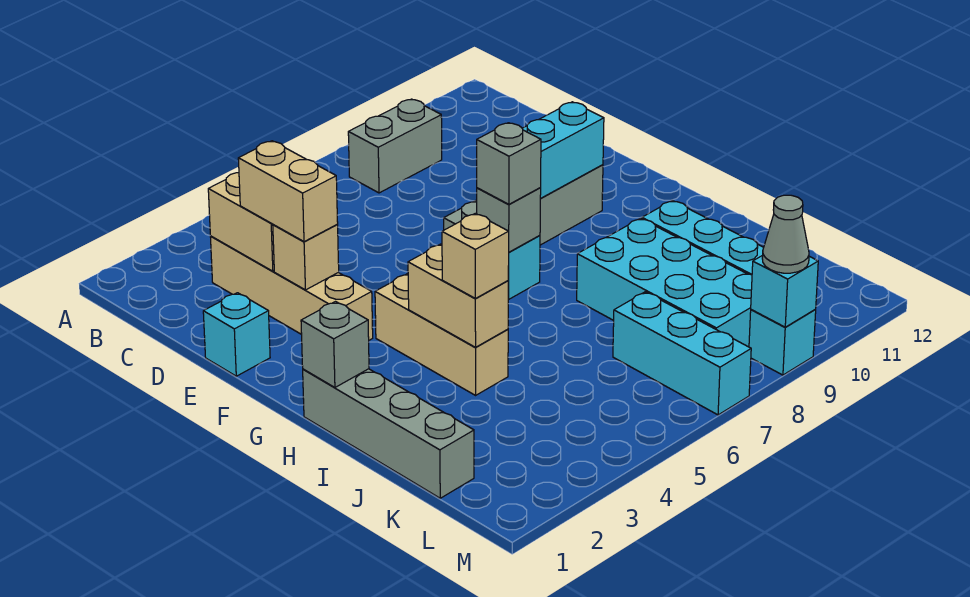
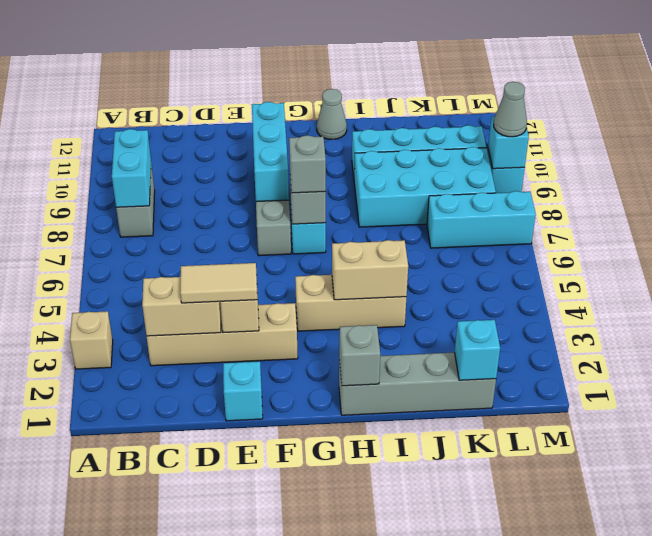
none -> cyan brick B8:B9 level 2
tan brick D3:E3 level 3 -> tan tile D3:E3 level 3
none -> grey cone H12 level 1
tan brick I4 level 3 -> tan brick A3 level 1
none -> cyan brick K1 level 2

